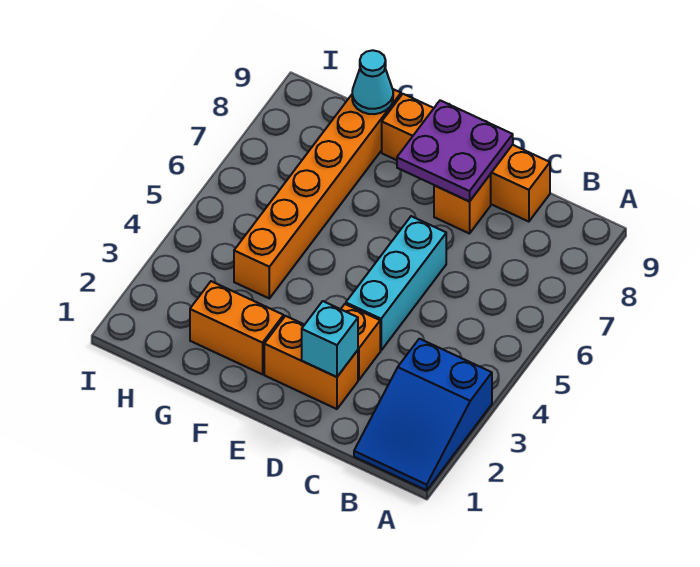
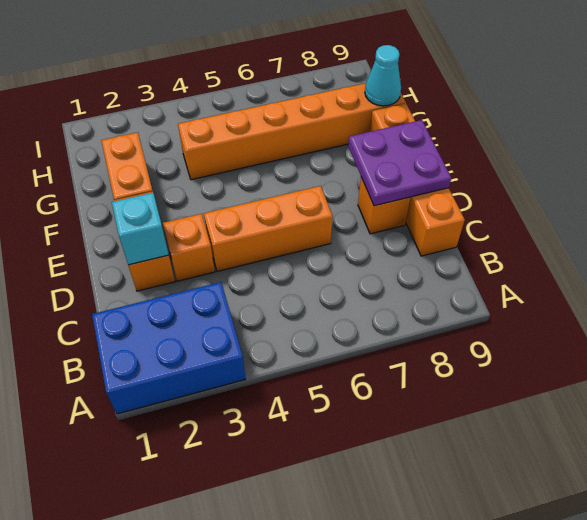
blue slope A1:B3 level 1 top 3 -> blue brick A1:B3 level 1
cyan brick D4:D6 level 1 -> orange brick D4:D6 level 1

